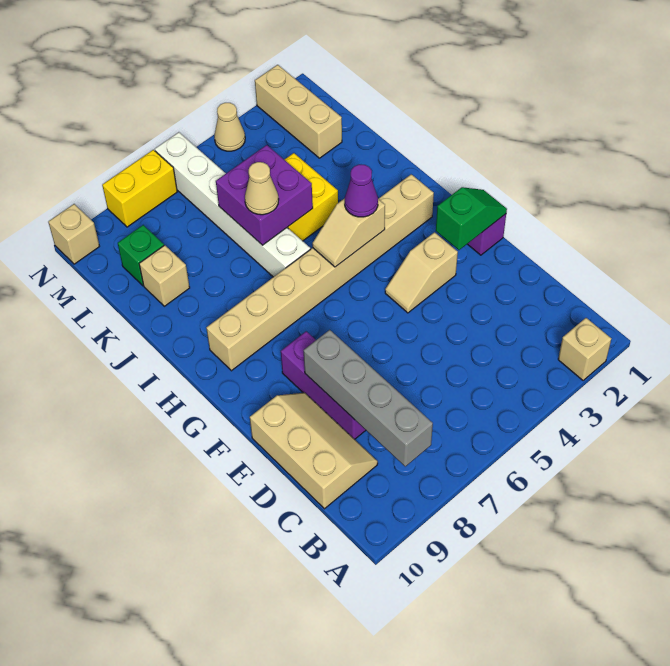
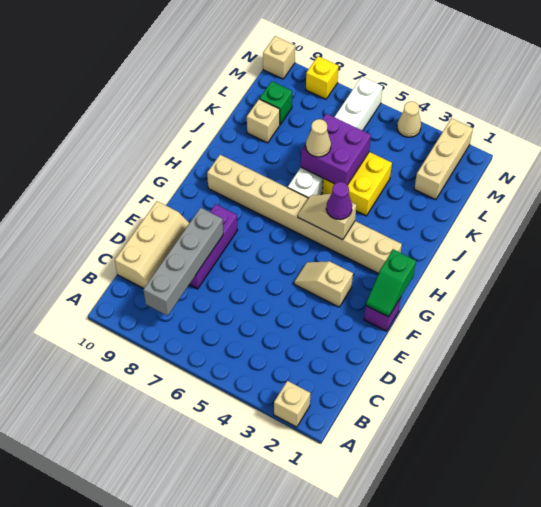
green slope F1:F2 level 2 top 2 -> green slope F1:G1 level 2 top G
yellow brick N7:N8 level 1 -> yellow brick N8 level 1

